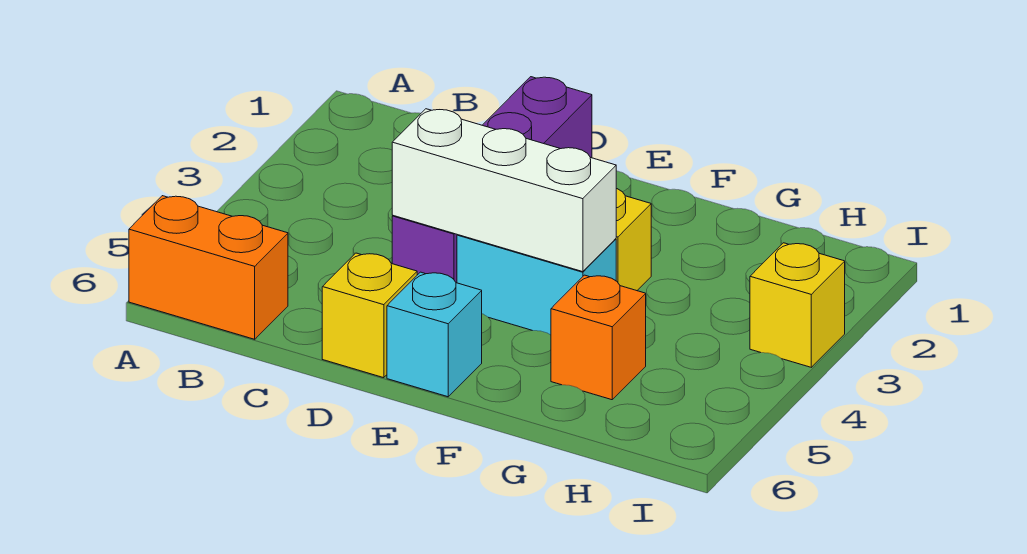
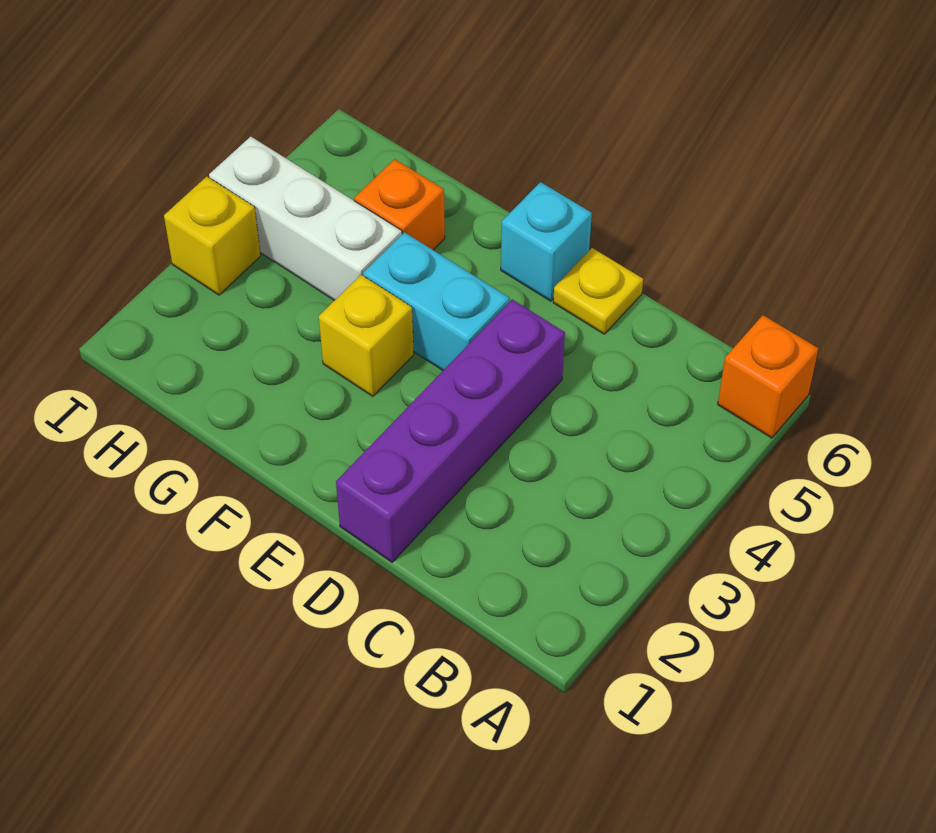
orange brick A6:B6 level 1 -> orange brick A6 level 1
white brick D4:F4 level 2 -> white brick G4:I4 level 1
yellow brick D6 level 1 -> yellow plate D6 level 1

